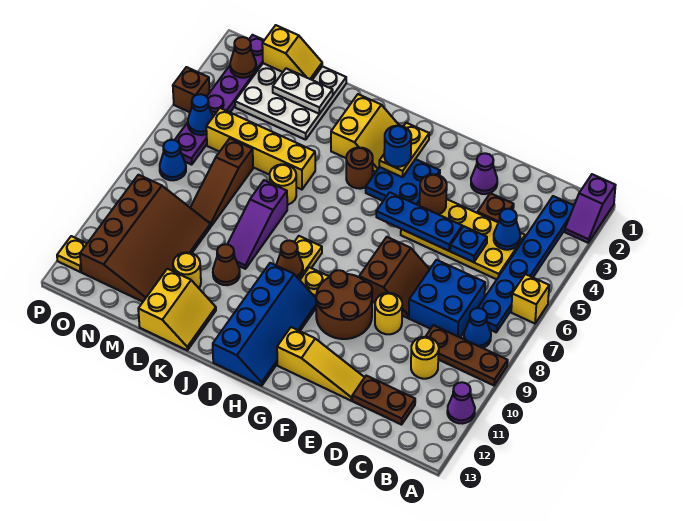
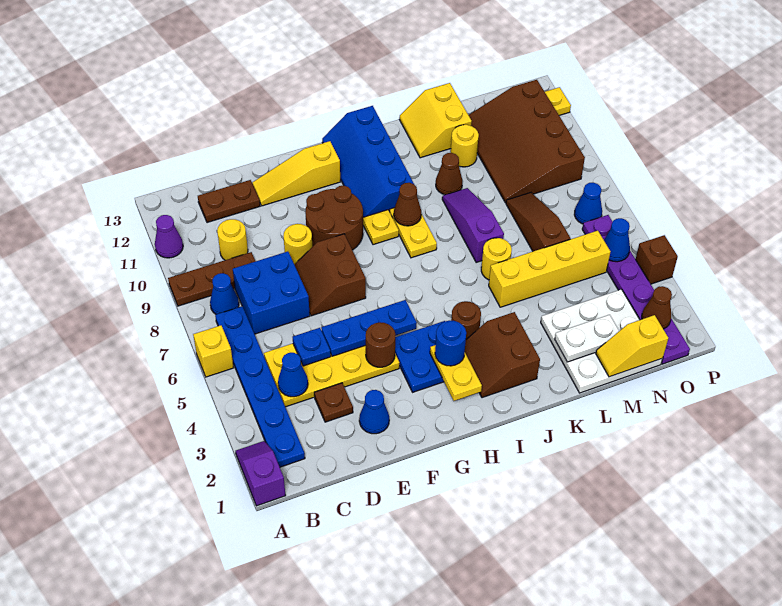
purple cone E2 level 1 -> blue cone E2 level 1
yellow slope I2:J3 level 1 top J -> brown slope I2:J3 level 1 top J

